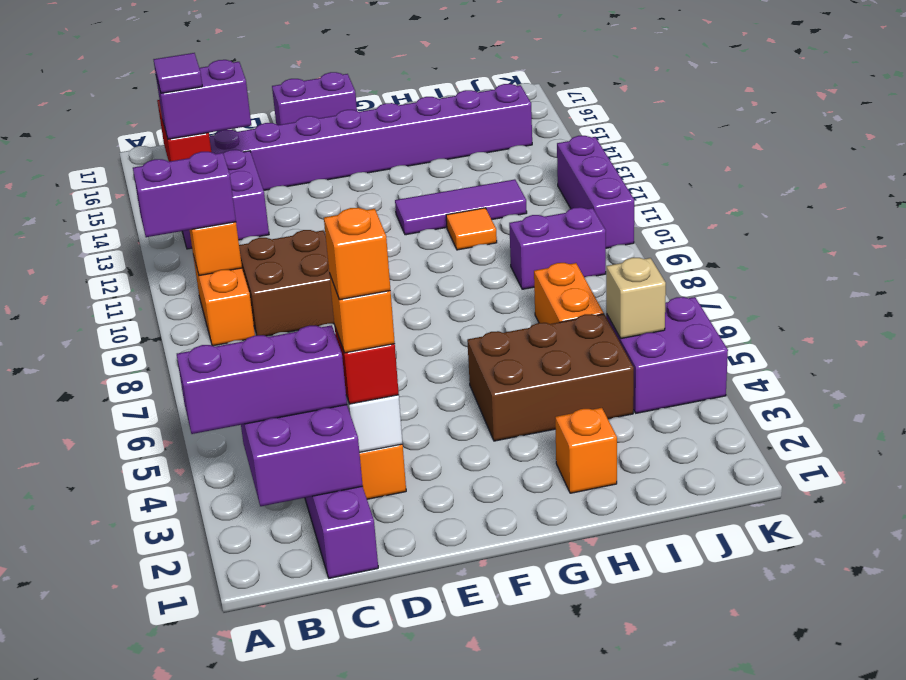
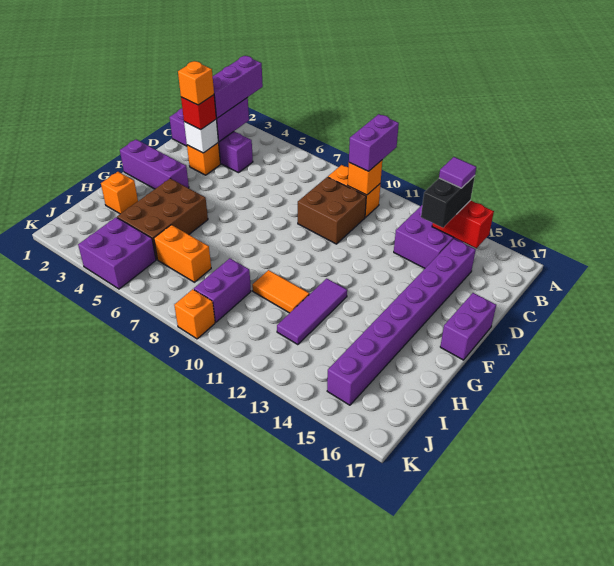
purple brick B14:C14 level 3 -> black brick B14:C14 level 3
orange brick D3 level 5 -> orange brick K9 level 1
orange tile H11 level 1 -> orange tile H10:H11 level 1
tan brick J5 level 2 -> none
purple brick K10:K12 level 1 -> purple brick F1:F3 level 1

